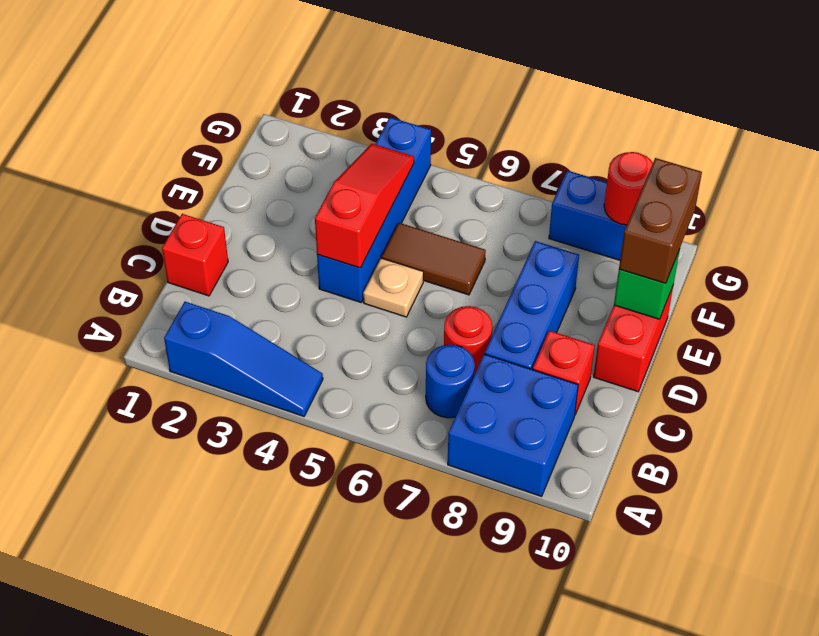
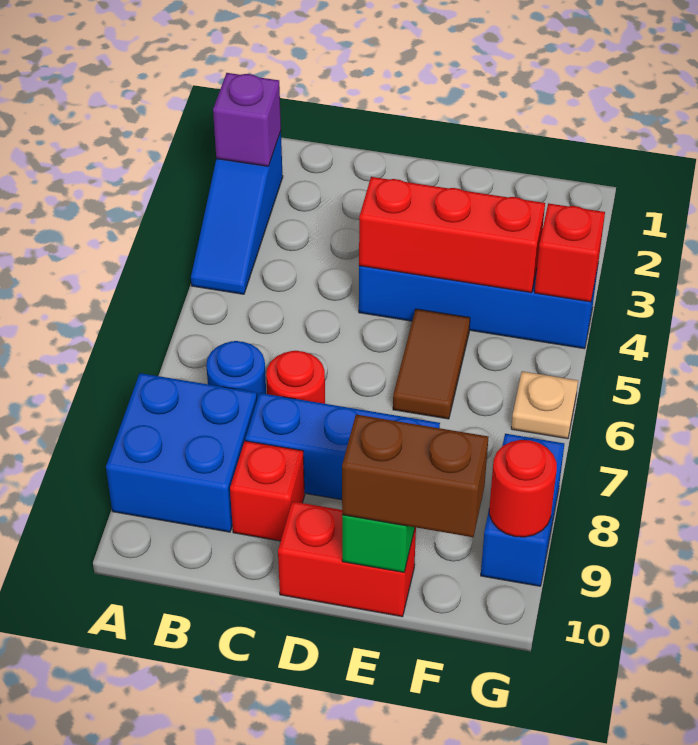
none -> purple brick A2 level 2
red brick C1 level 1 -> red brick G4 level 2
red slope D4:F4 level 2 top D -> red brick D4:F4 level 2
tan plate D5 level 1 -> tan plate G6 level 1

